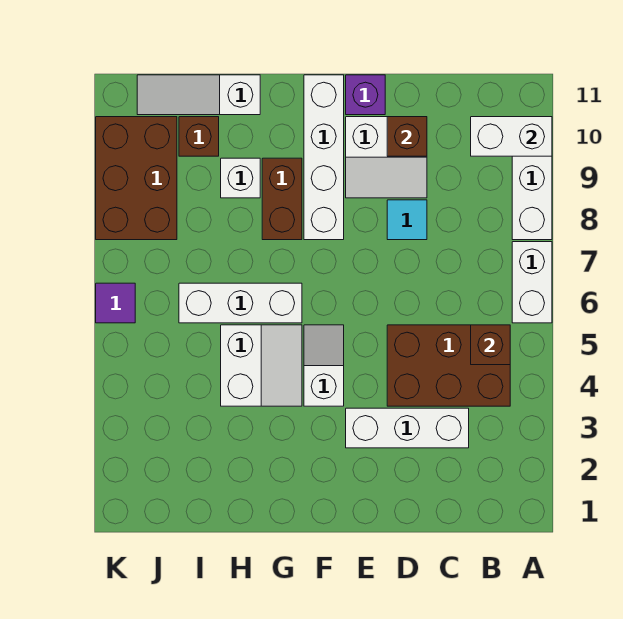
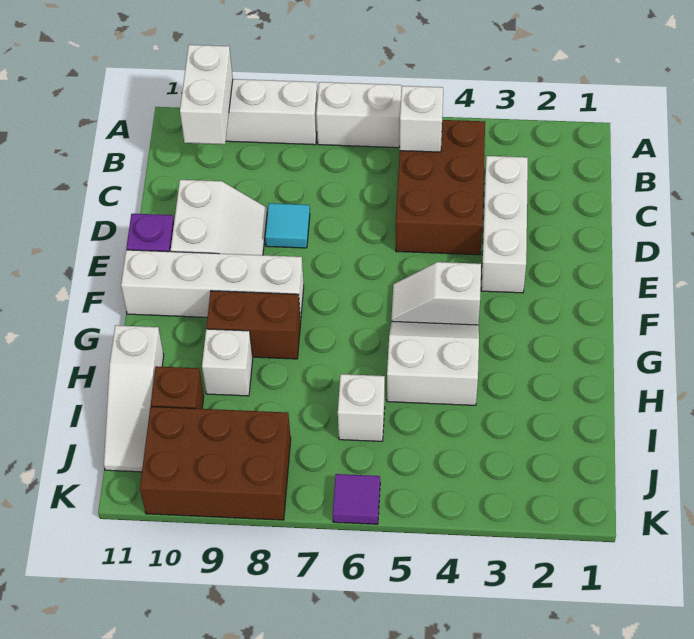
brown brick B5 level 2 -> white brick B5 level 2
brown brick D10 level 2 -> none
white brick G6:I6 level 1 -> white brick I6 level 1

